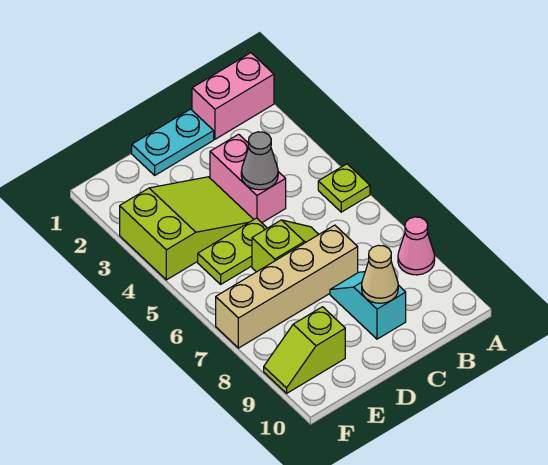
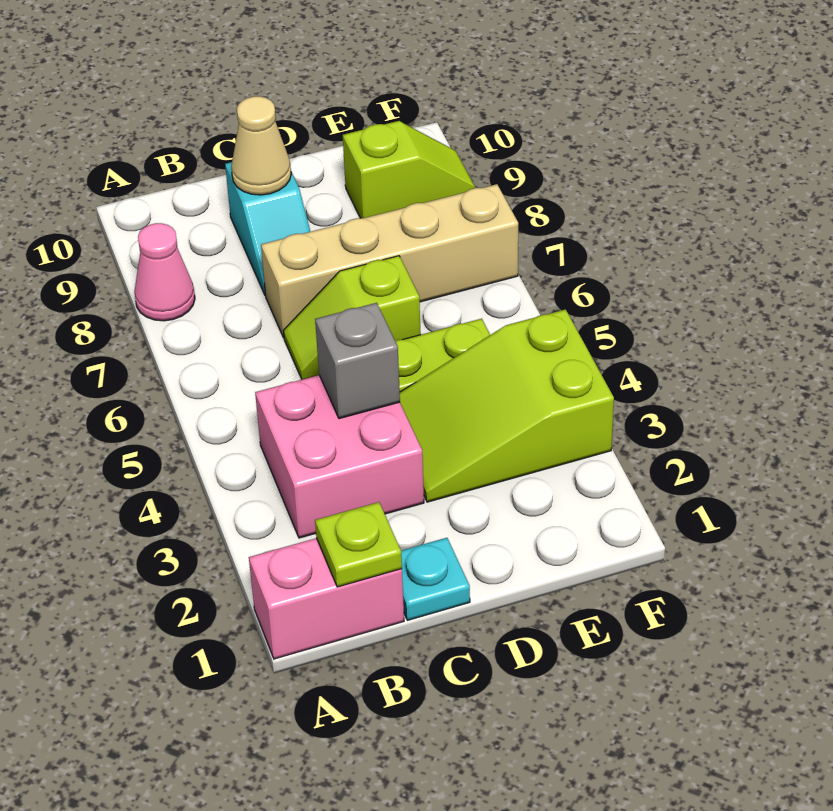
lime plate A5 level 1 -> lime plate B1 level 2
cyan plate C1:D1 level 1 -> cyan plate C1 level 1
pink brick C3:C4 level 1 -> pink brick B3:C4 level 1
grey cone C4 level 2 -> grey brick C4 level 2

